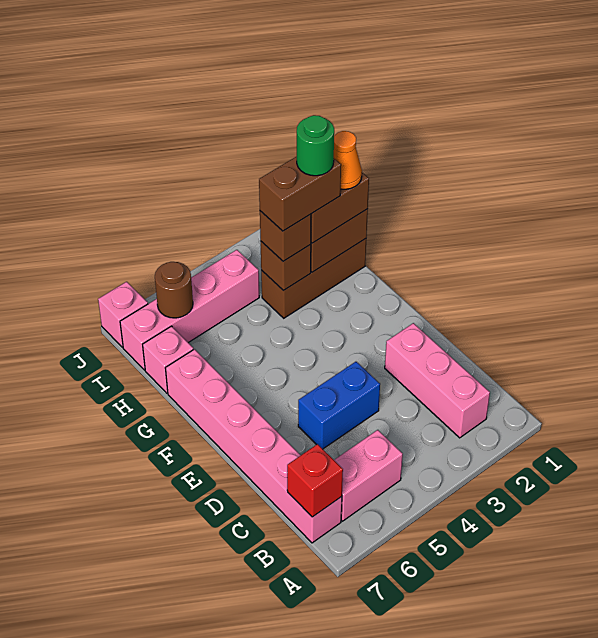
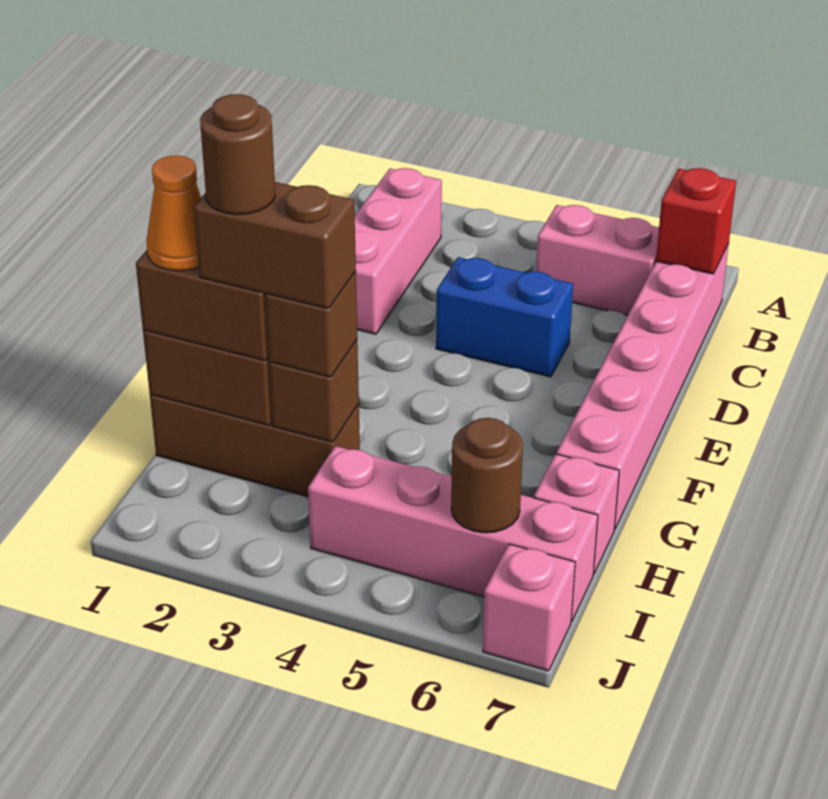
green round brick H2 level 5 -> brown round brick H2 level 5

